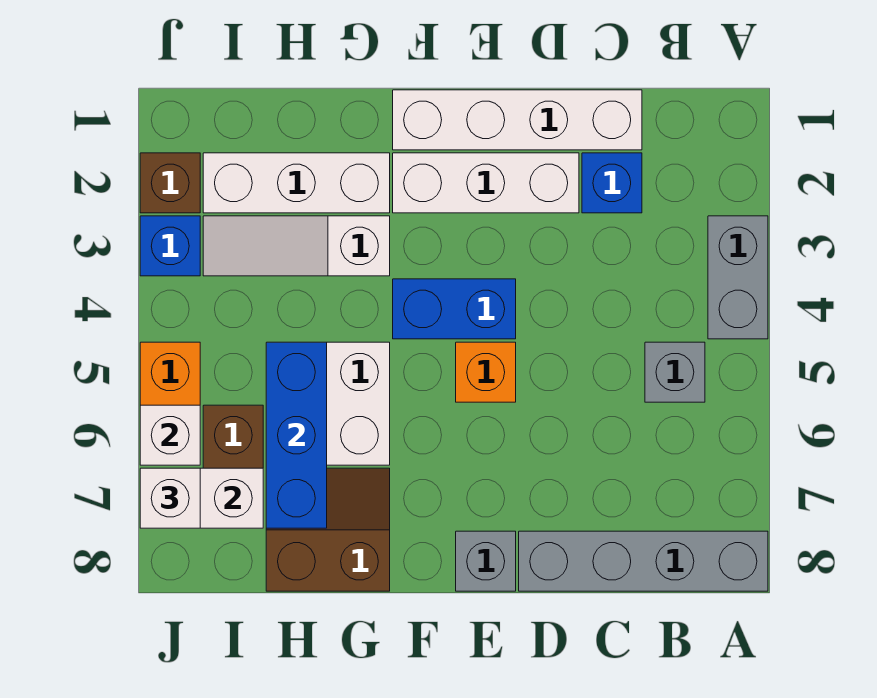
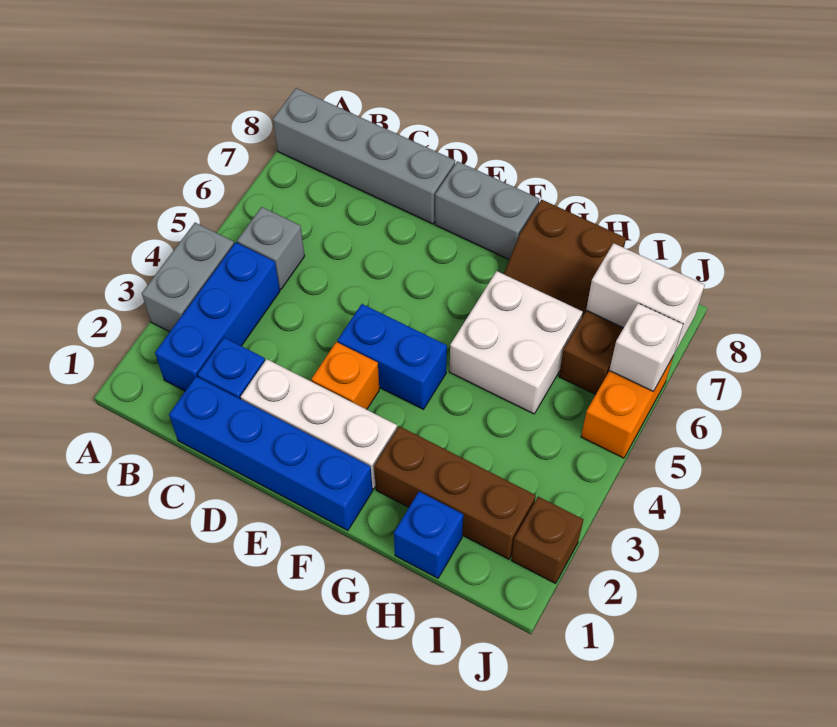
white brick C1:F1 level 1 -> blue brick C1:F1 level 1
orange brick E5 level 1 -> orange brick E3 level 1
grey brick E8 level 1 -> grey brick E8:F8 level 1
white brick G2:I2 level 1 -> brown brick G2:I2 level 1
white slope G3:I3 level 1 top G -> none
blue brick H5:H7 level 2 -> blue brick B2:B4 level 1
blue brick J3 level 1 -> blue brick H1 level 1
white brick J7 level 3 -> none

